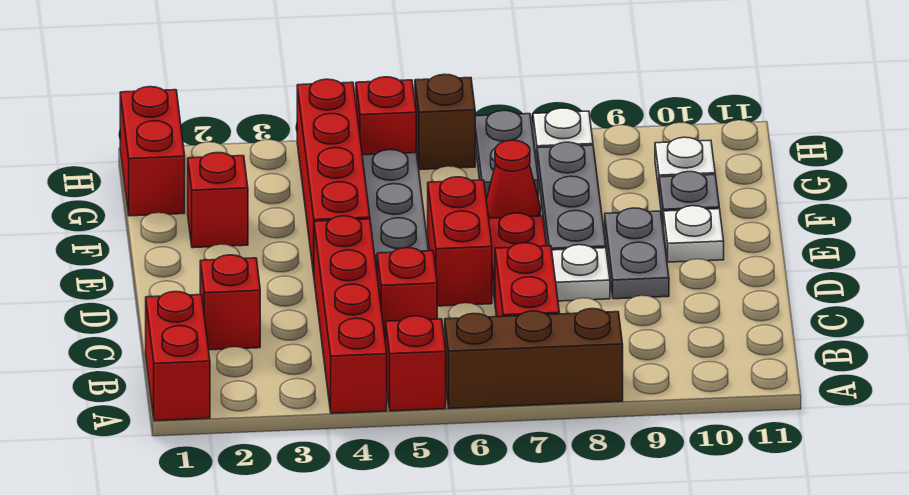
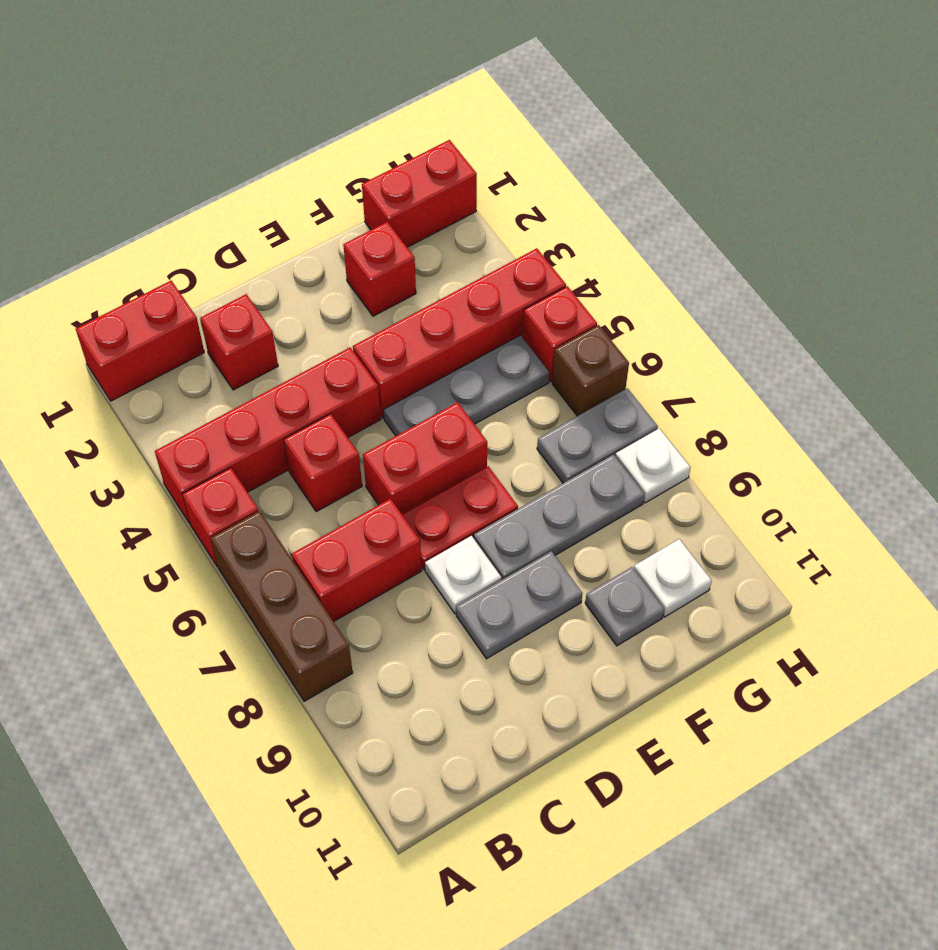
white plate E10 level 1 -> none
red cone F7 level 1 -> none

